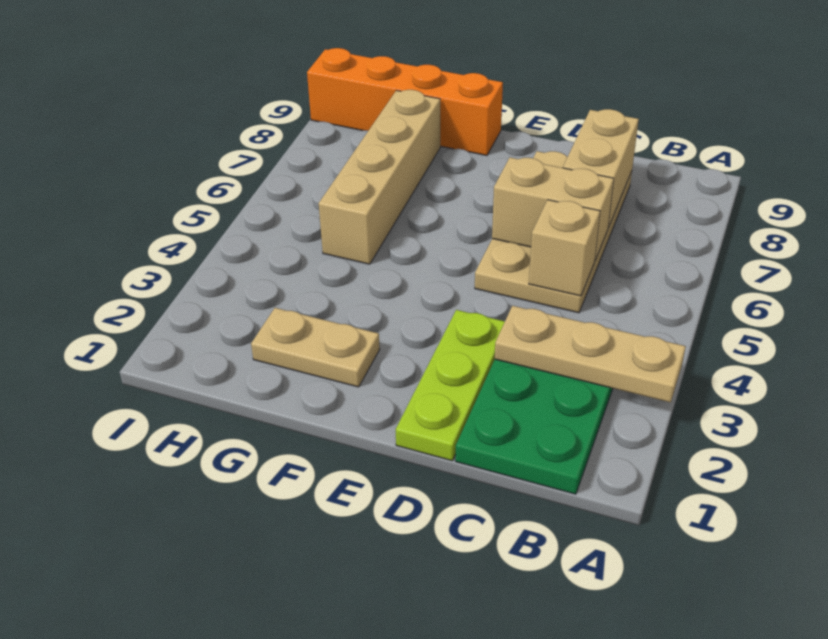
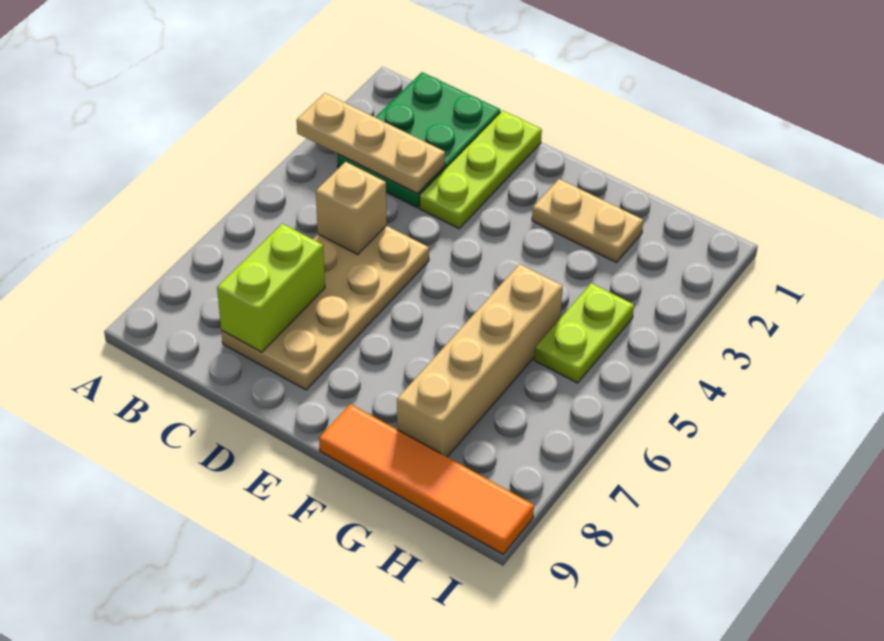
tan brick C6:D6 level 2 -> none
tan brick C7:C8 level 2 -> lime brick C7:C8 level 2
orange brick F9:I9 level 1 -> orange tile F9:I9 level 1
none -> lime plate H4:H5 level 1

